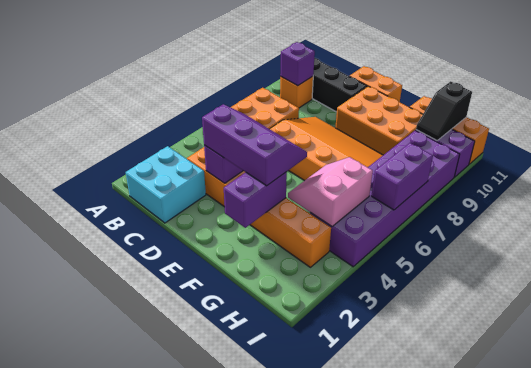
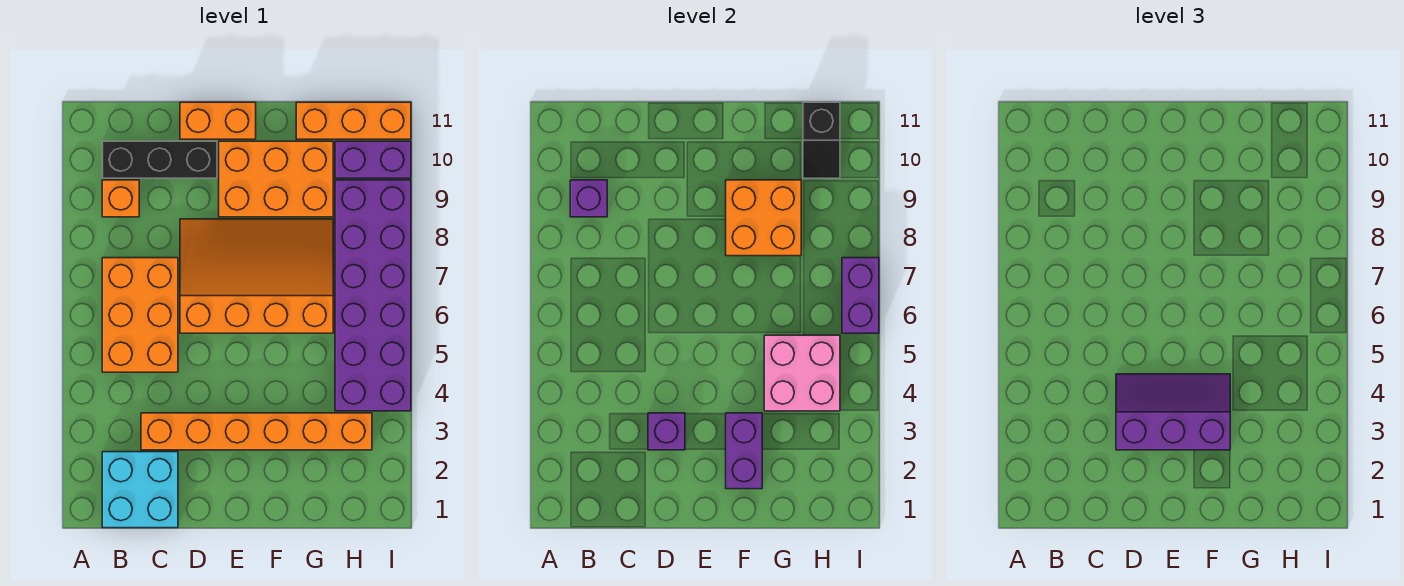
none -> orange brick F8:G9 level 2
pink slope G4:H5 level 2 top H -> pink brick G4:H5 level 2

